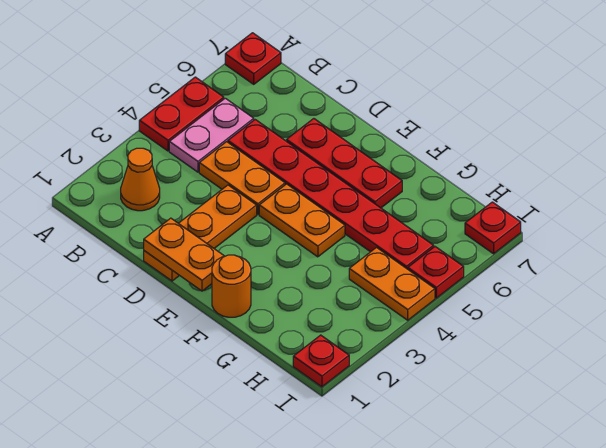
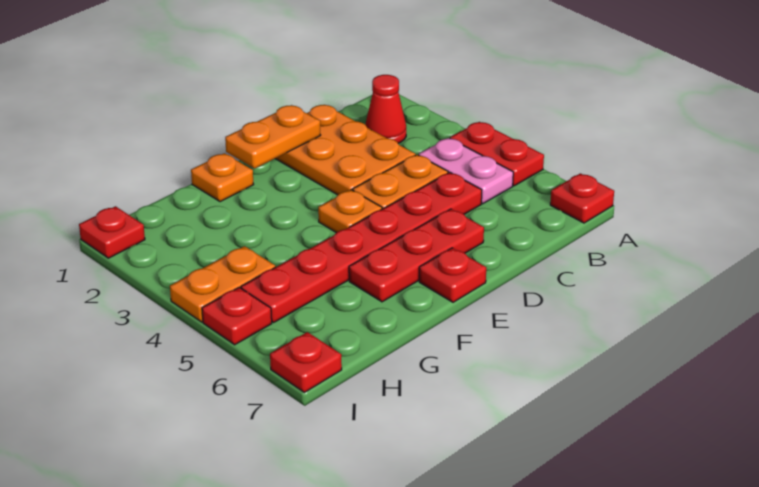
orange cone B2 level 1 -> red cone B2 level 1
orange plate D1:D3 level 1 -> orange plate C1:D3 level 1
orange plate E4:F4 level 1 -> orange plate E4 level 1
none -> red plate E7 level 1
orange round brick F1 level 1 -> orange plate F1 level 1

